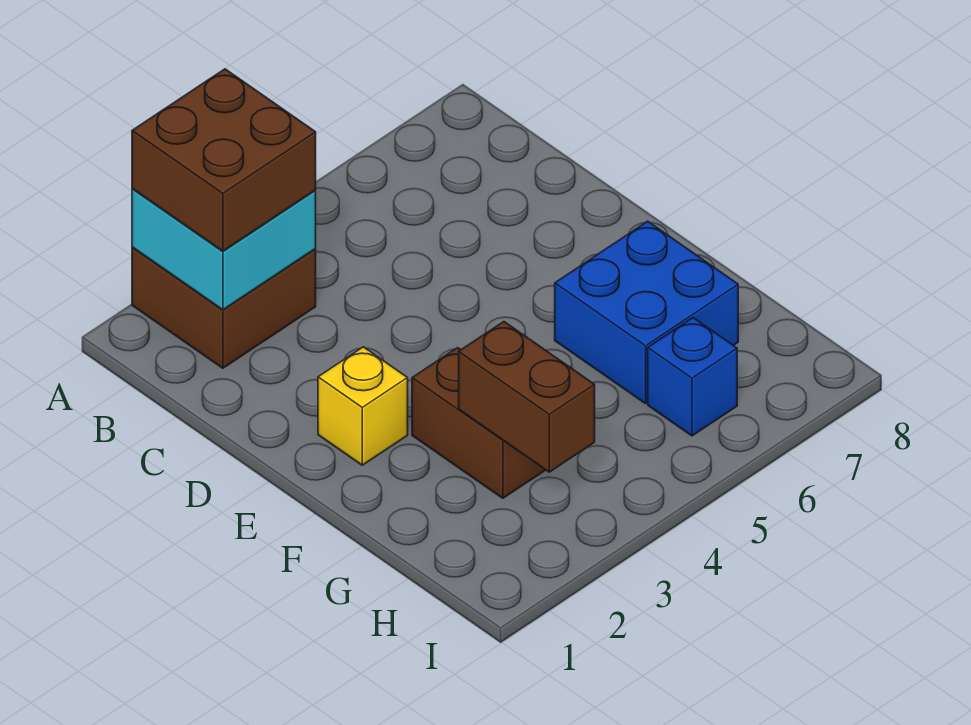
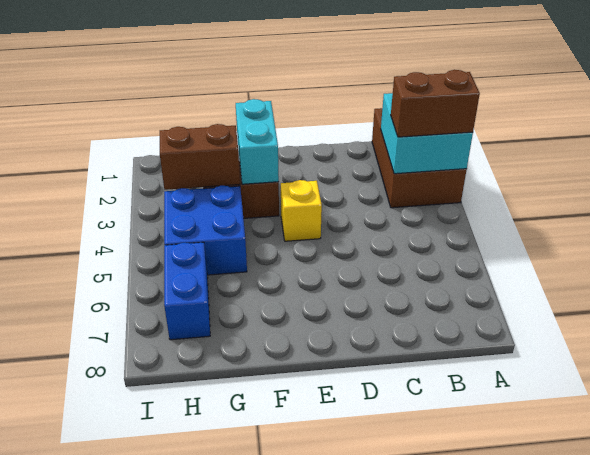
brown brick A2:B3 level 1 -> brown brick A1:B3 level 1
brown brick A2:B3 level 3 -> brown brick A3:B3 level 3
yellow brick E2 level 1 -> yellow brick E4 level 1
none -> cyan brick F2:F3 level 2
blue brick F6:G7 level 1 -> blue brick G4:H5 level 1
blue brick H6 level 1 -> blue brick H6:H7 level 1

